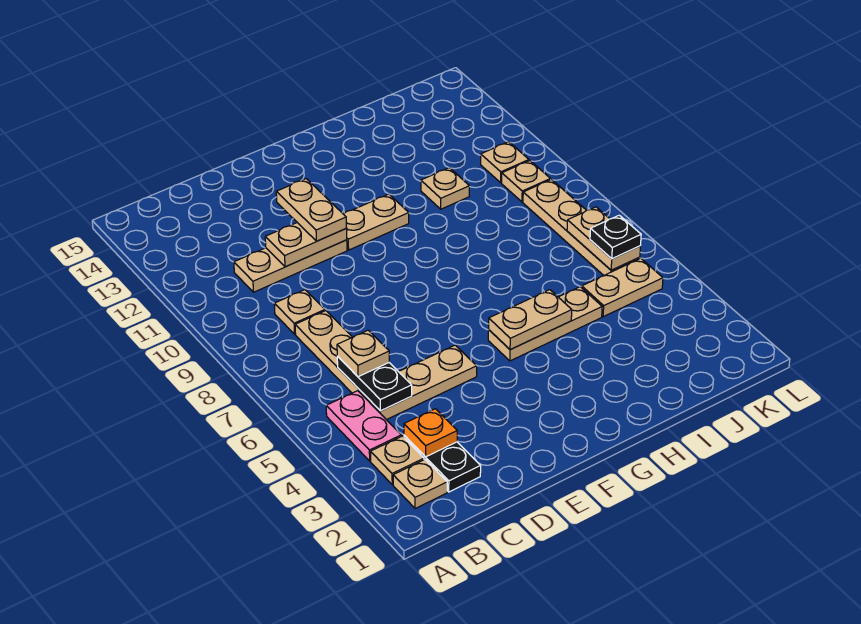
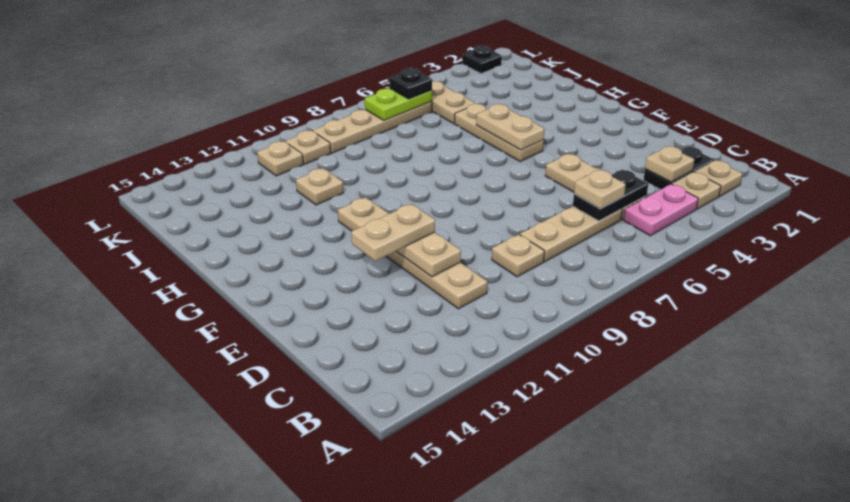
orange plate C3 level 2 -> tan plate C3 level 2
tan plate K6:K7 level 2 -> lime plate K6:K7 level 2
none -> black plate L2 level 1

